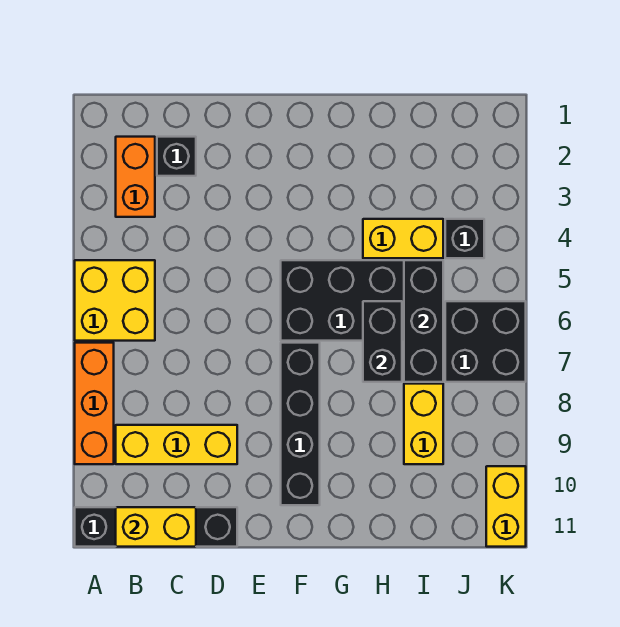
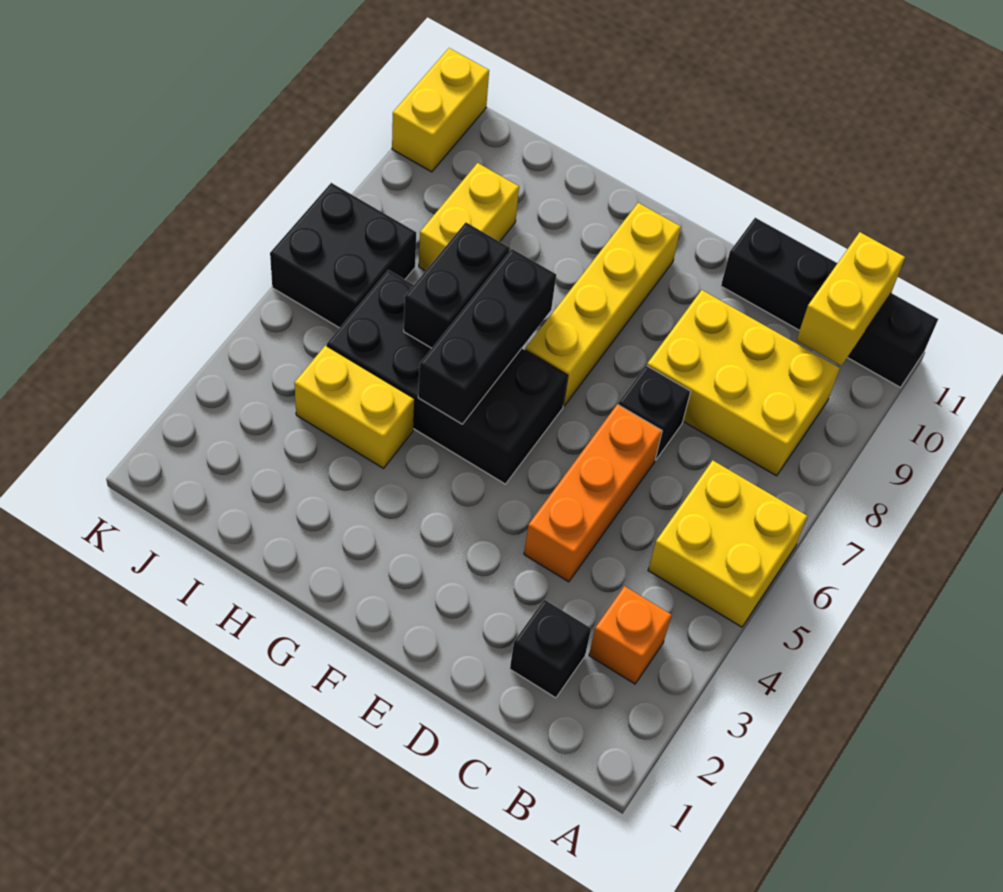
orange brick A7:A9 level 1 -> orange brick D4:D6 level 1
orange brick B2:B3 level 1 -> orange brick B3 level 1
yellow brick B9:D9 level 1 -> yellow brick B8:D9 level 1
yellow brick B11:C11 level 2 -> yellow brick B10:B11 level 2
black brick F7:F10 level 1 -> yellow brick F7:F10 level 1
black brick I5:I7 level 2 -> black brick G5:G7 level 2
black brick J4 level 1 -> black brick D7 level 1

